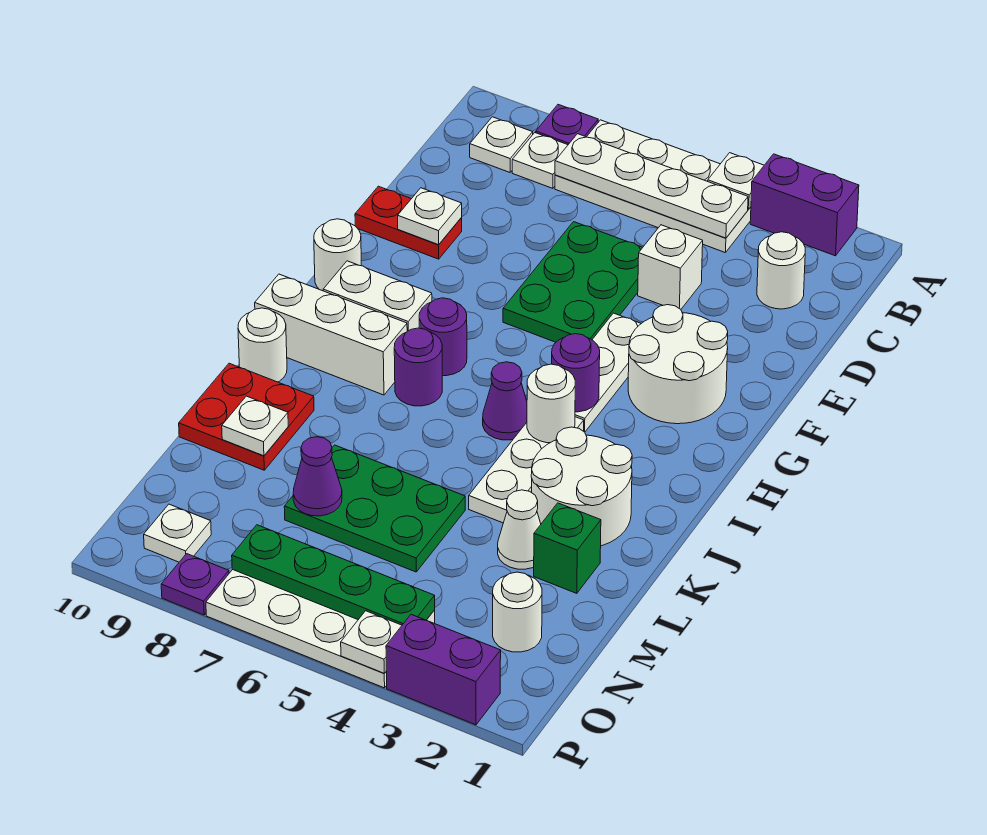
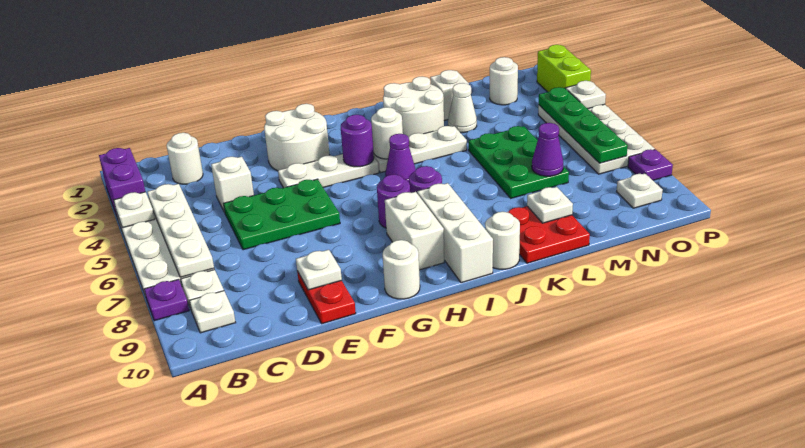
green brick L2 level 1 -> white brick L2 level 1
purple brick P2:P3 level 1 -> lime brick P2:P3 level 1

